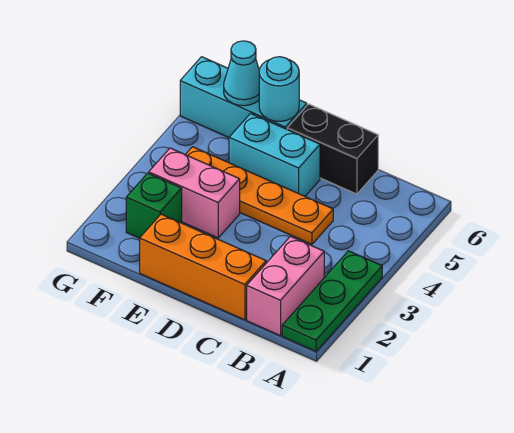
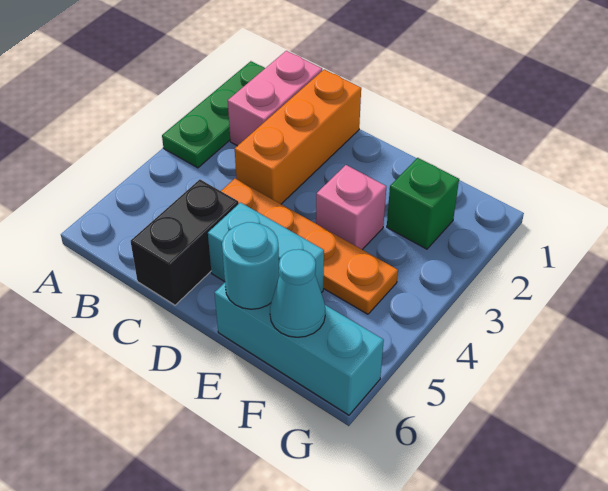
orange brick C1:E1 level 1 -> orange brick C1:C3 level 1
black brick C6:D6 level 1 -> black brick C5:C6 level 1
pink brick E3:F3 level 1 -> pink brick E3 level 1

